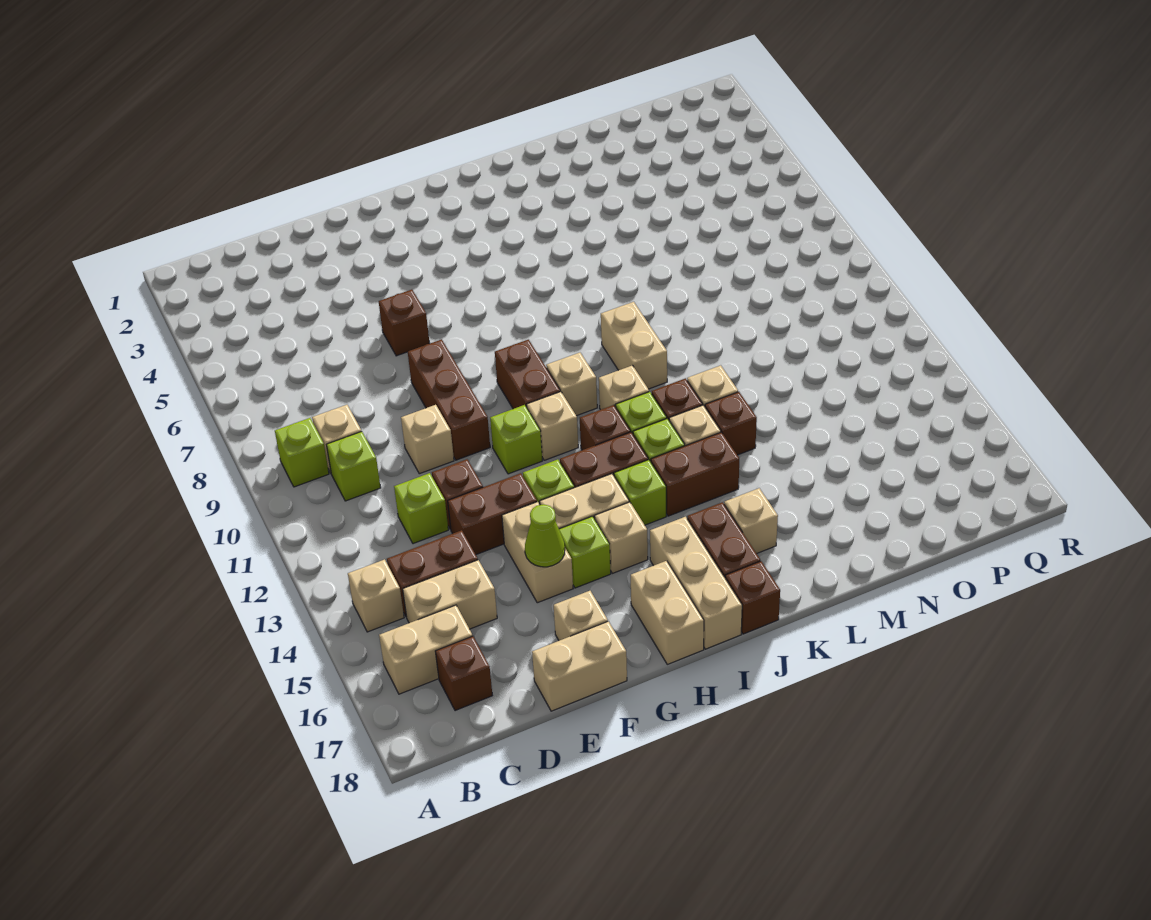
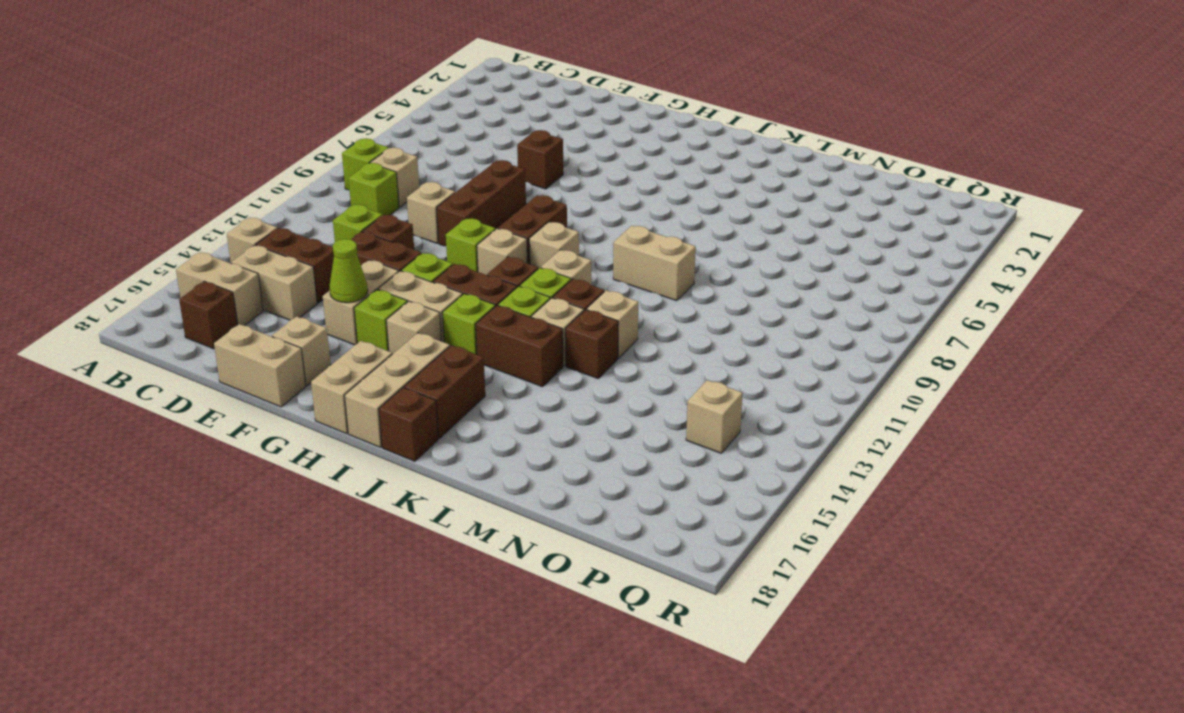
tan brick K9:K10 level 1 -> tan brick K9:L9 level 1
tan brick K16 level 1 -> tan brick P14 level 1

